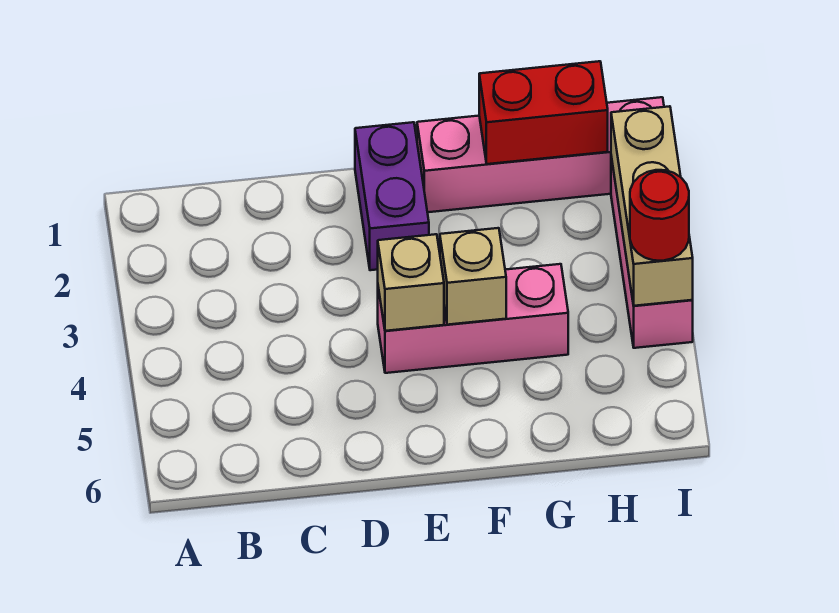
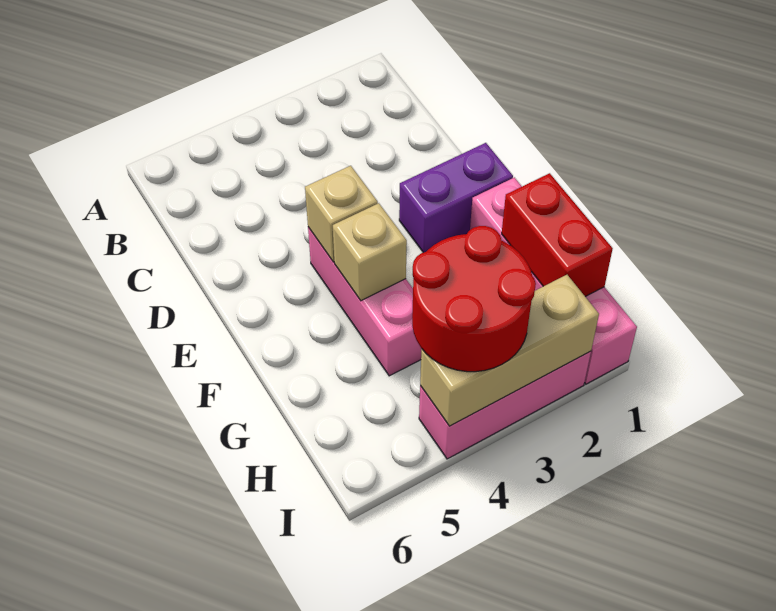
red round brick I4 level 3 -> red round brick H3:I4 level 3

